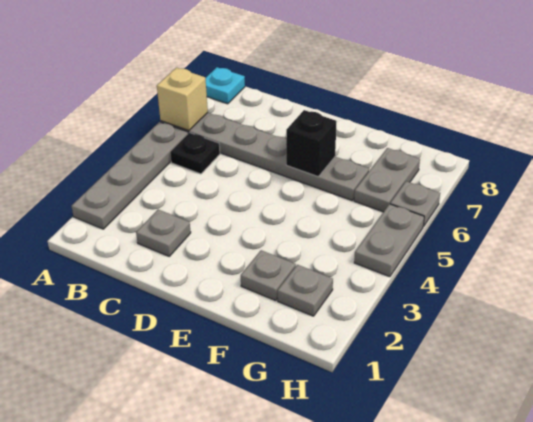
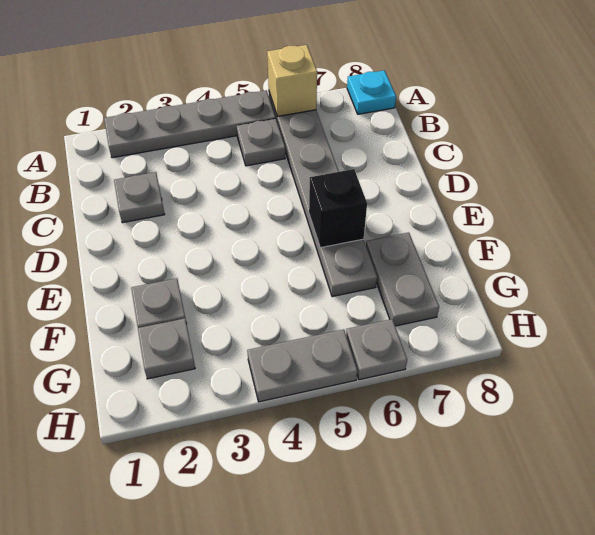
black plate B5 level 1 -> grey plate B5 level 1
grey plate G6:G7 level 1 -> grey plate F7:G7 level 1

